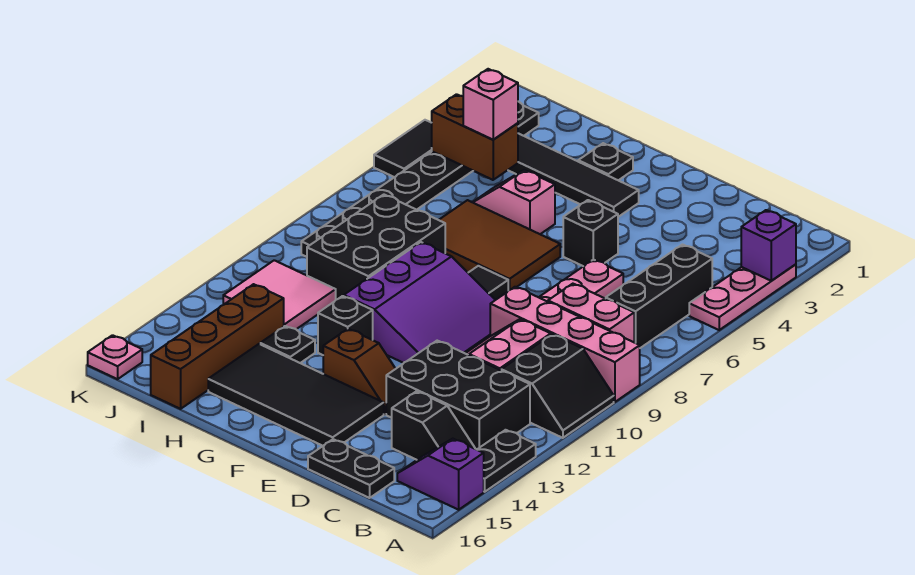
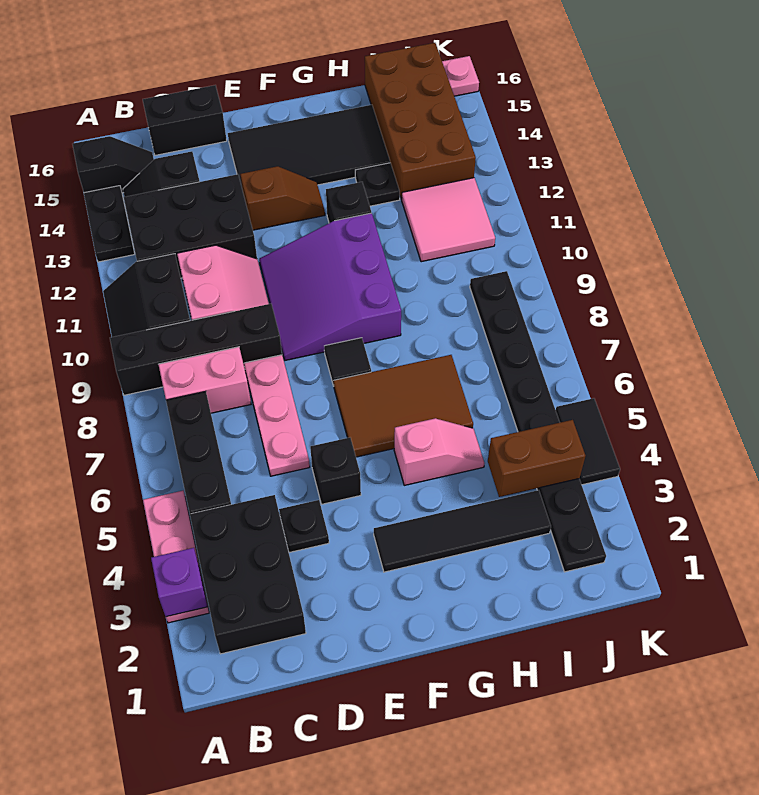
pink brick A9:D9 level 1 -> black brick A9:D9 level 1
purple slope A15:B15 level 1 top A -> black slope A15:B15 level 1 top A
black plate C16:D16 level 1 -> black brick C16:D16 level 1
brown slope E13:F13 level 1 top F -> brown slope E13:F13 level 1 top E
black plate G2 level 1 -> black plate D4 level 1
black brick H8:I10 level 1 -> black brick B2:C4 level 1
pink brick I4 level 3 -> none
brown brick I13:I16 level 1 -> brown brick I13:J16 level 1

